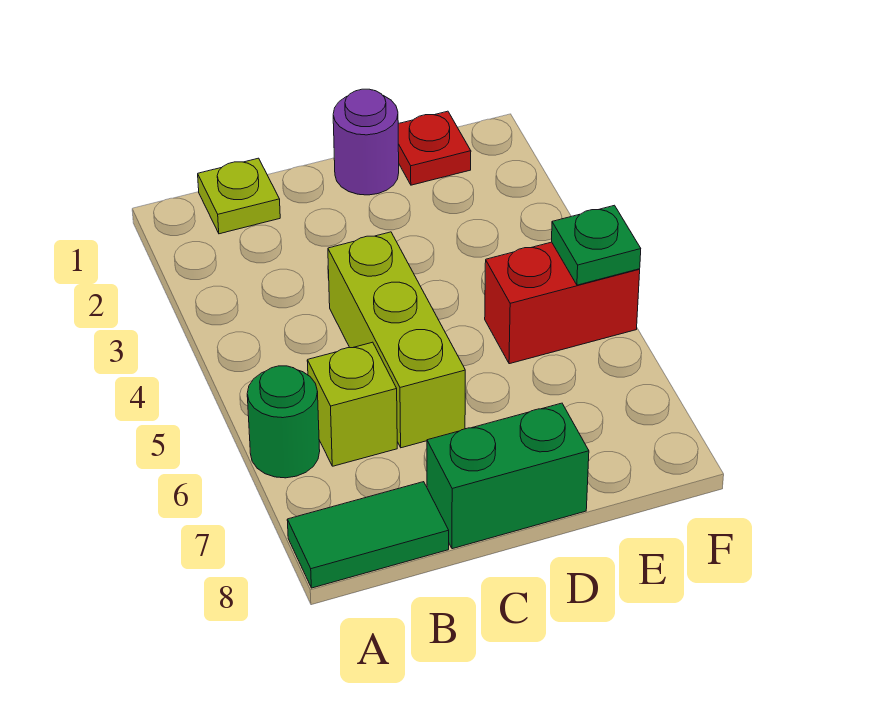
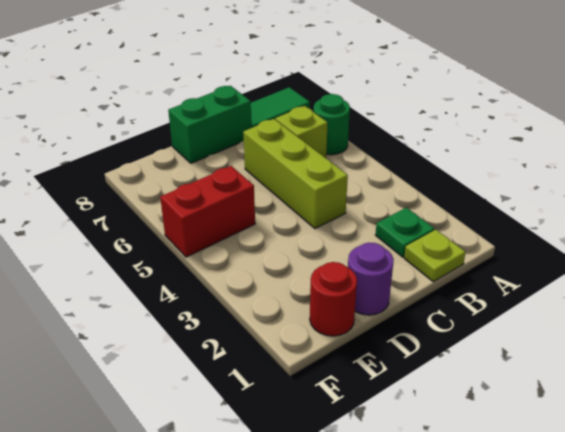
red plate E1 level 1 -> red round brick E1 level 1
green plate F5 level 2 -> green plate B2 level 1

